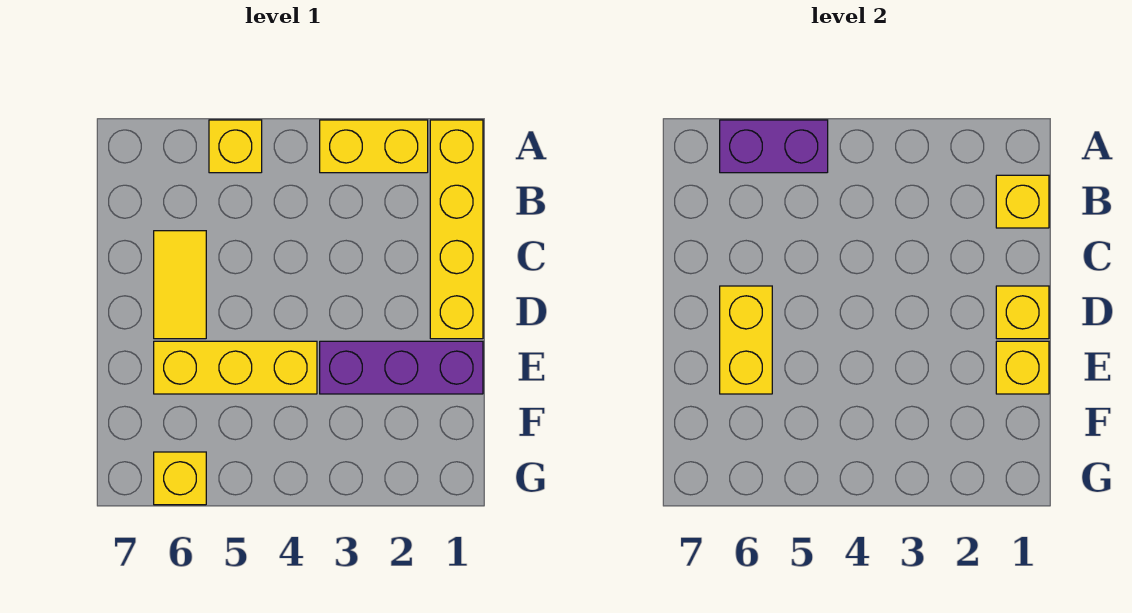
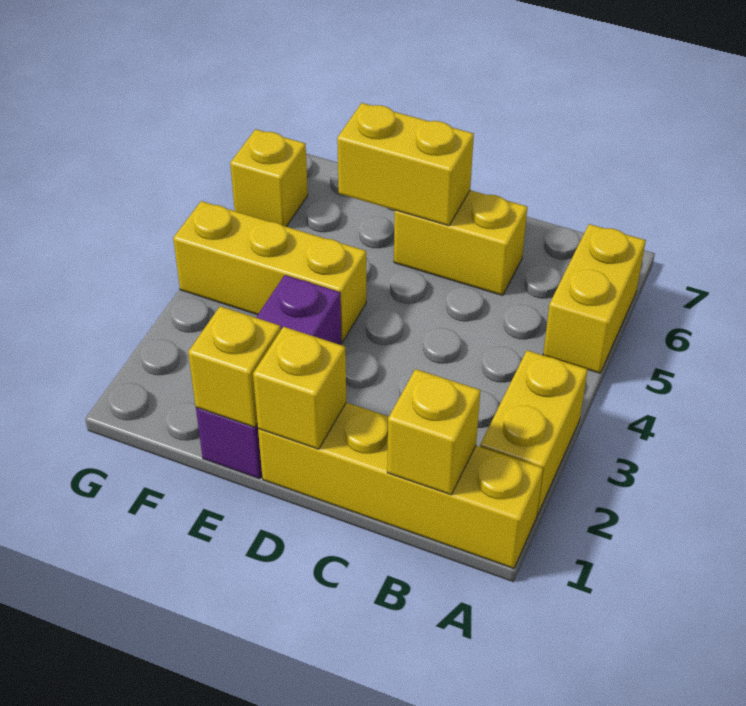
yellow brick A5 level 1 -> yellow brick A5:A6 level 1
purple brick A5:A6 level 2 -> none
yellow tile C6:D6 level 1 -> yellow brick C6:D6 level 1
yellow brick E4:E6 level 1 -> yellow brick E4:G4 level 1

